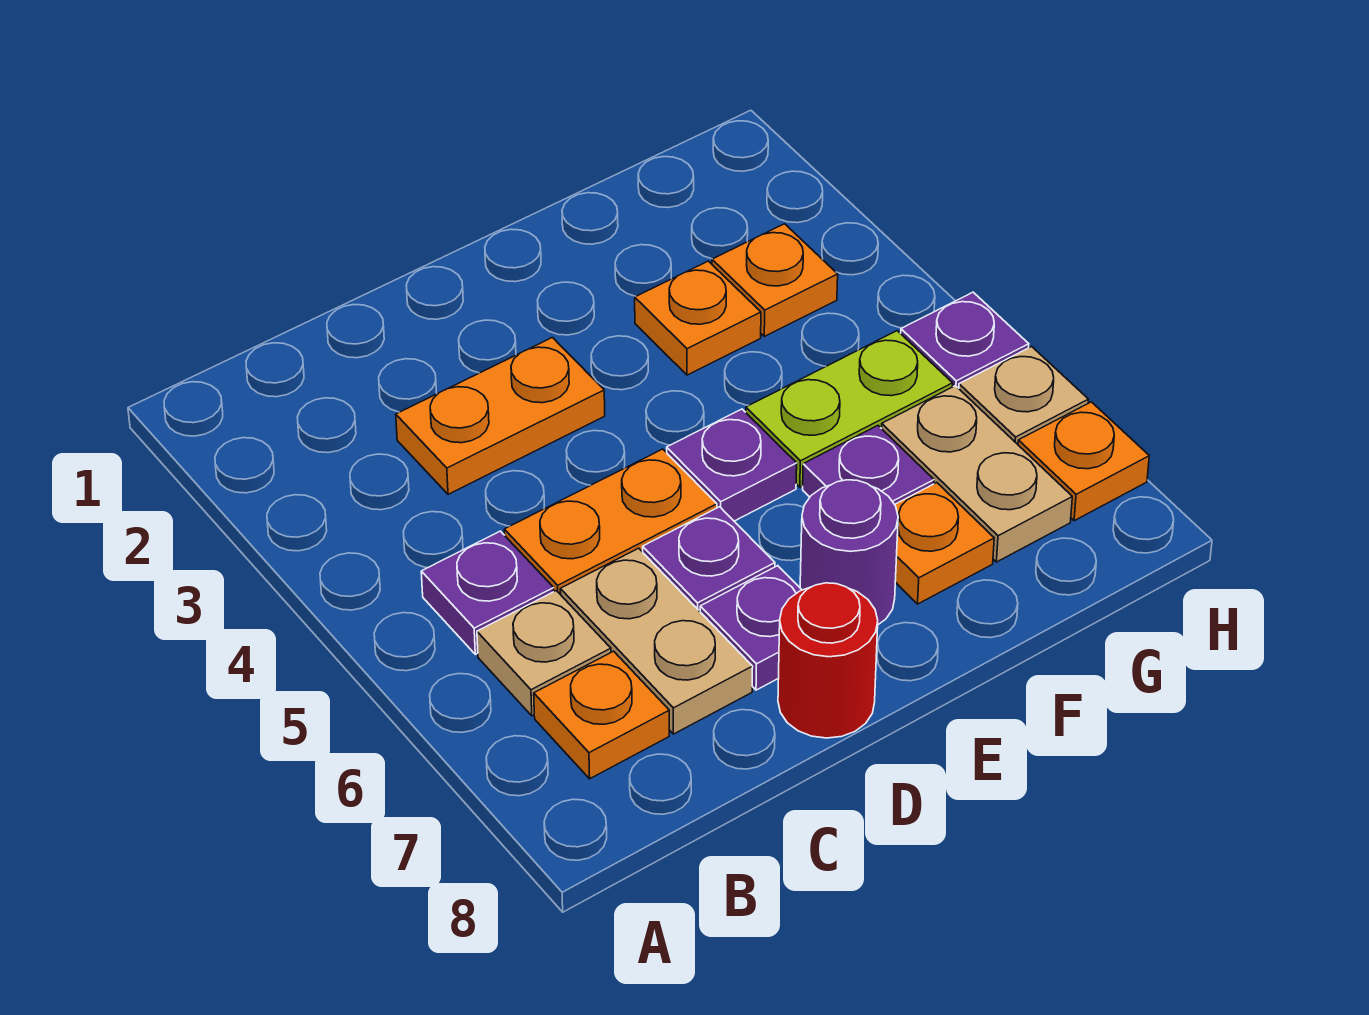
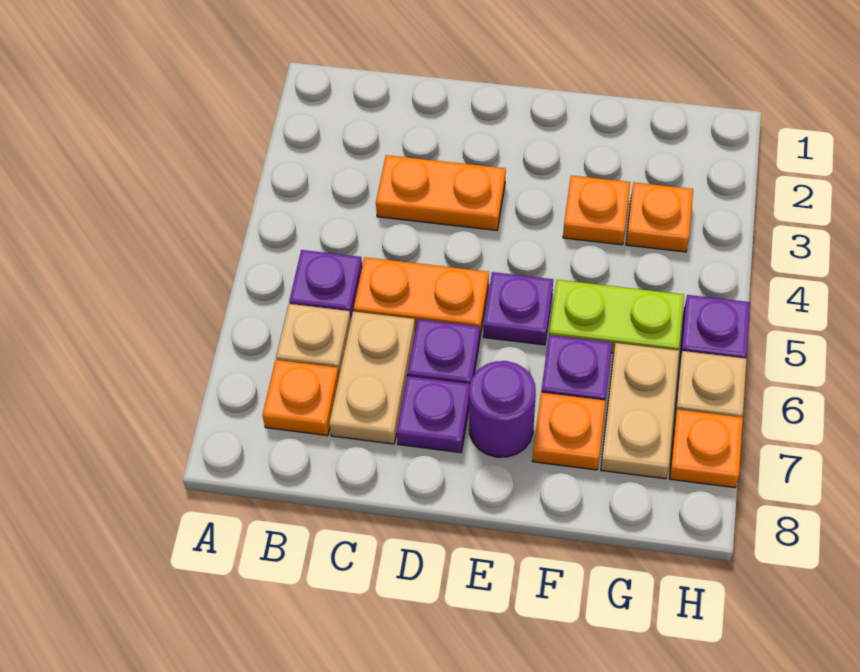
red round brick D8 level 1 -> none

